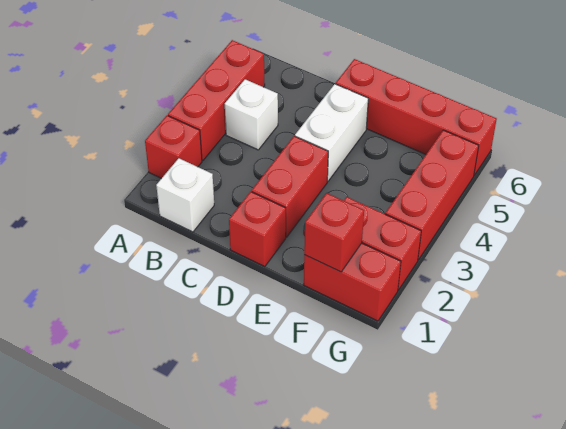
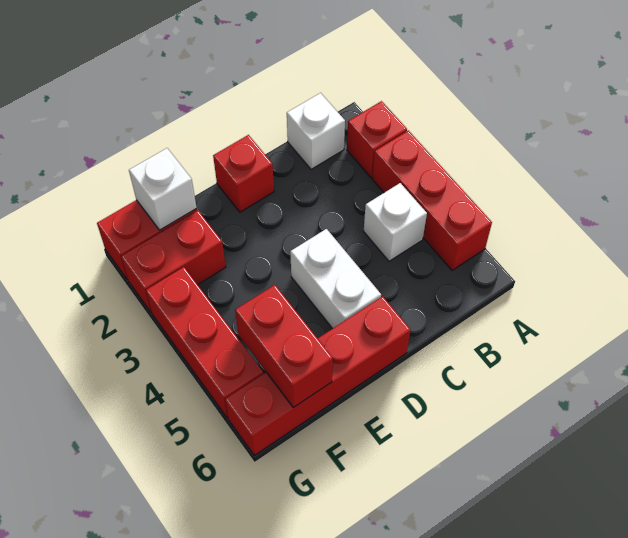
red brick D2:D3 level 1 -> red brick F5:F6 level 2
red brick F1 level 2 -> white brick F1 level 2

